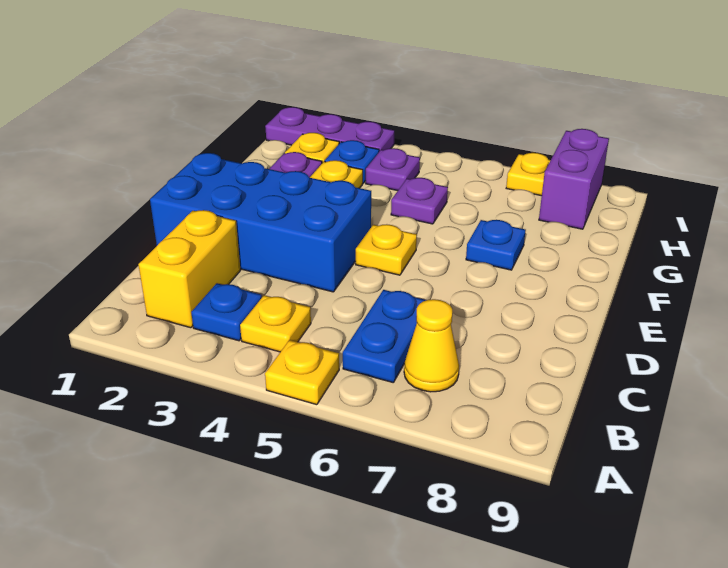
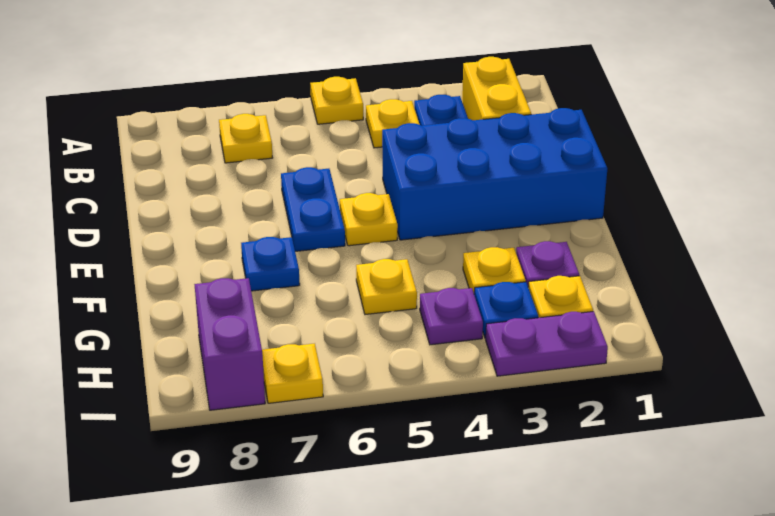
blue plate B6:C6 level 1 -> blue plate D6:E6 level 1
yellow cone B7 level 1 -> yellow plate B7 level 1
purple plate G5 level 1 -> yellow plate G5 level 1
purple plate I1:I3 level 1 -> purple plate I2:I3 level 1

